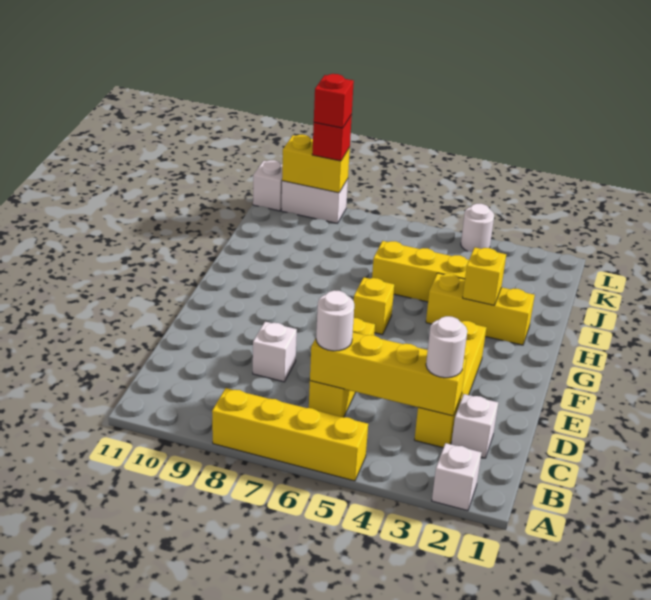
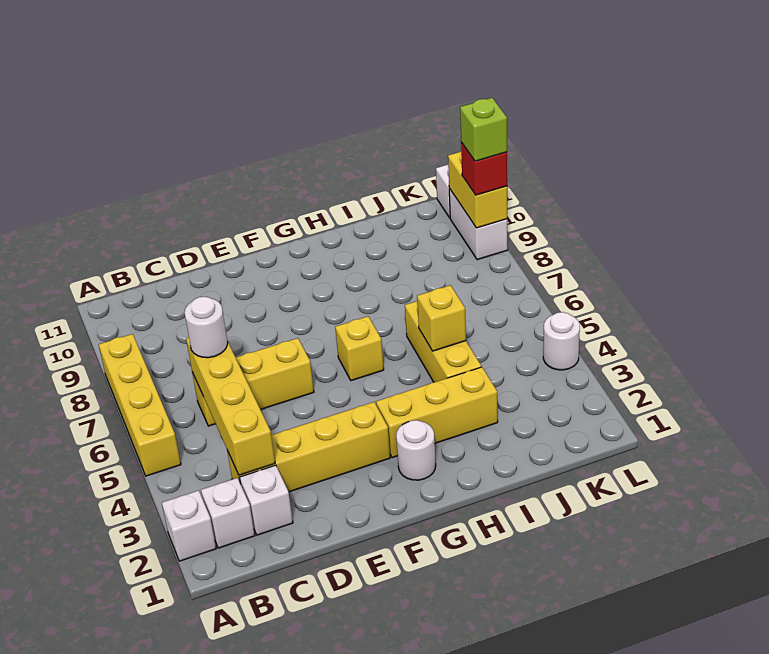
white round brick C3 level 3 -> white round brick G2 level 1
white brick D8 level 1 -> white brick B2 level 1
yellow brick H2:H4 level 1 -> yellow brick G3:I3 level 1
yellow brick H3 level 2 -> yellow brick I5 level 2
red brick L9 level 4 -> lime brick L9 level 4

